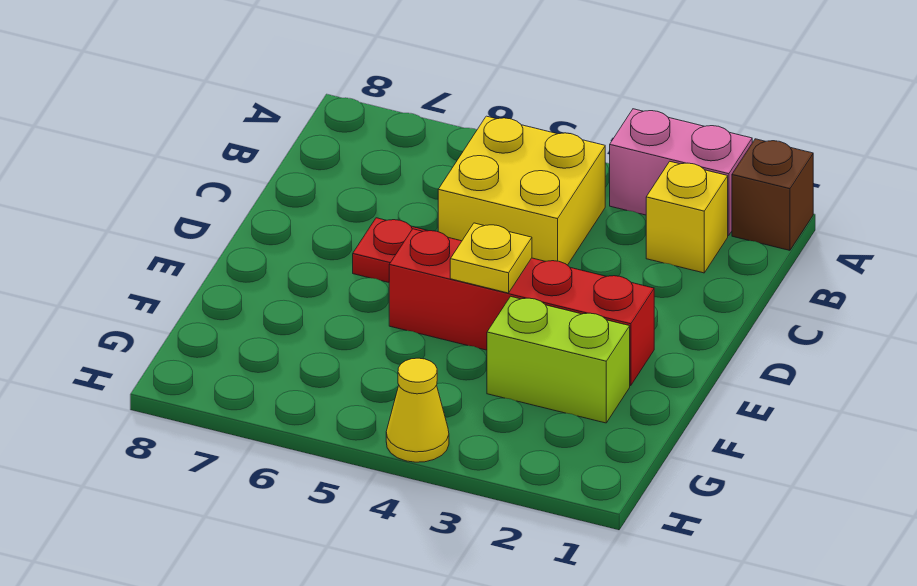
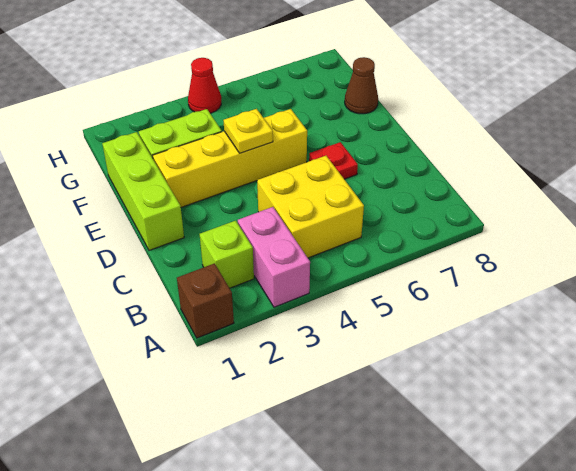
pink brick A2:A3 level 1 -> pink brick A3:B3 level 1
yellow brick B2 level 1 -> lime brick B2 level 1
none -> lime brick D1:F1 level 1
red brick E2:E5 level 1 -> yellow brick E2:E5 level 1
none -> brown cone F8 level 1
yellow cone H4 level 1 -> red cone H4 level 1

